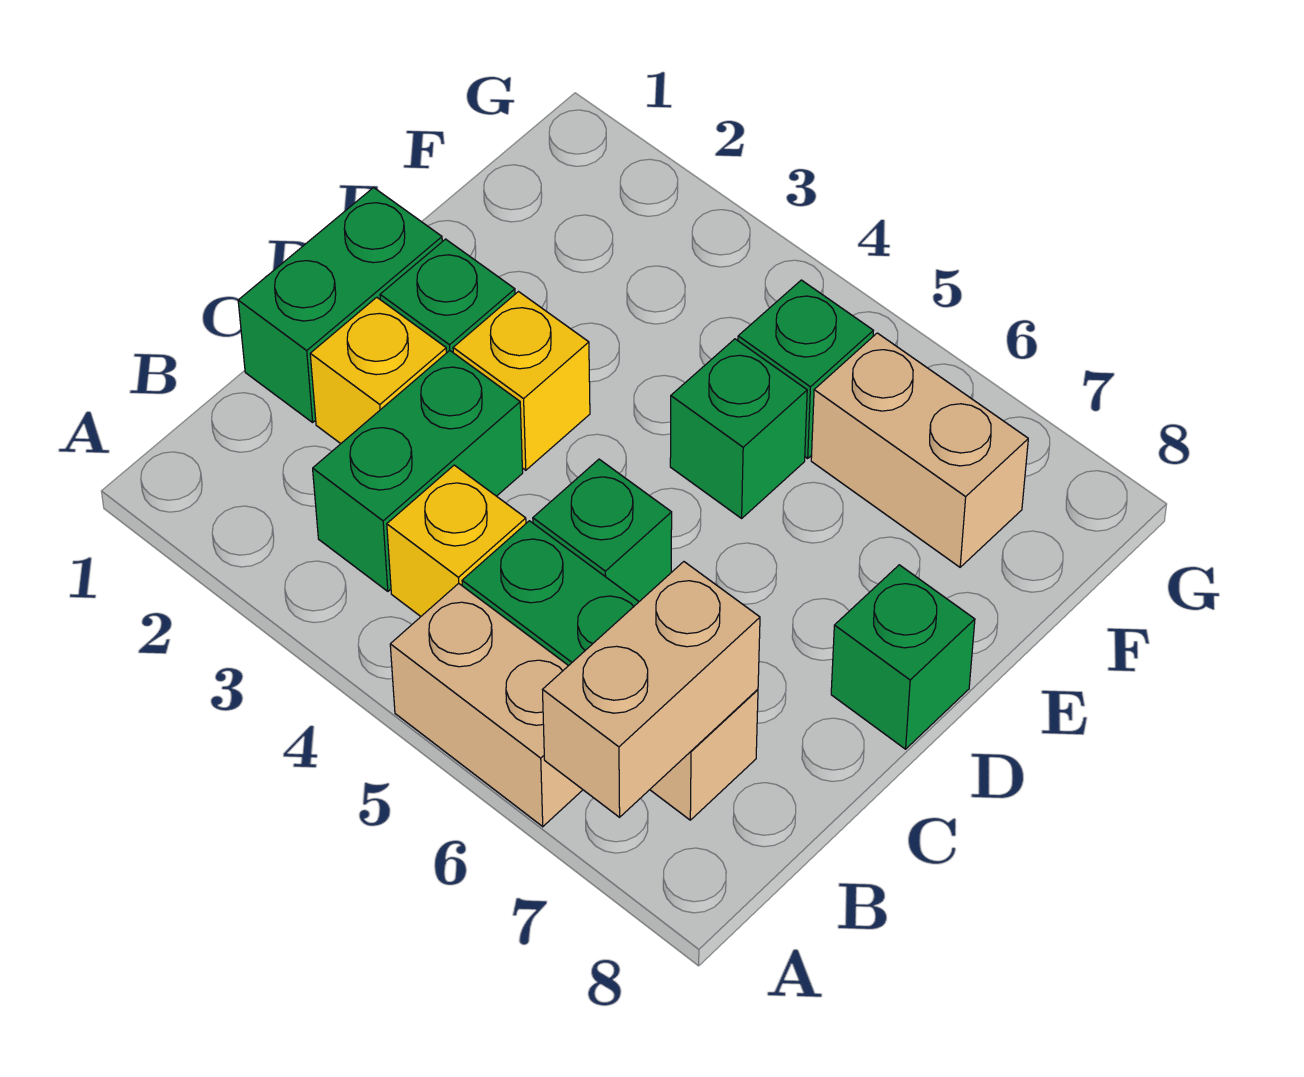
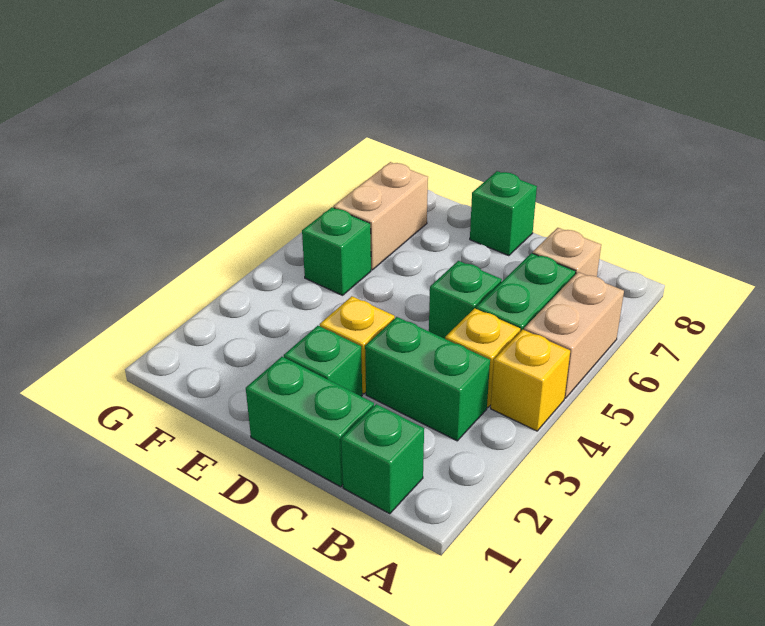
tan brick A7:B7 level 2 -> none
yellow brick C2 level 1 -> yellow brick A4 level 1
green brick E5 level 1 -> green brick B1 level 1

